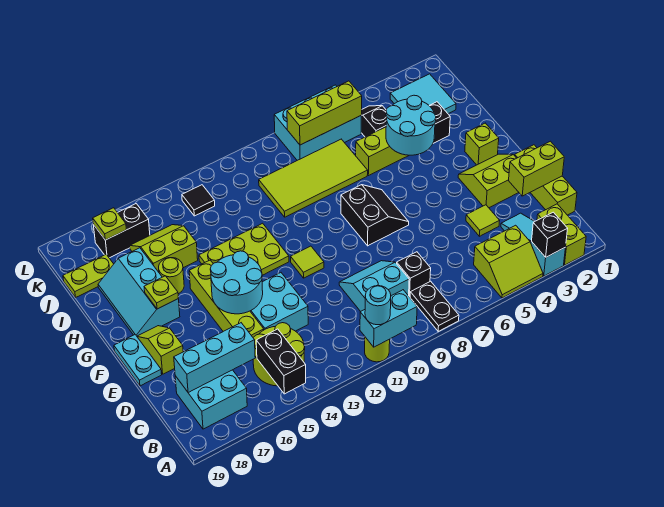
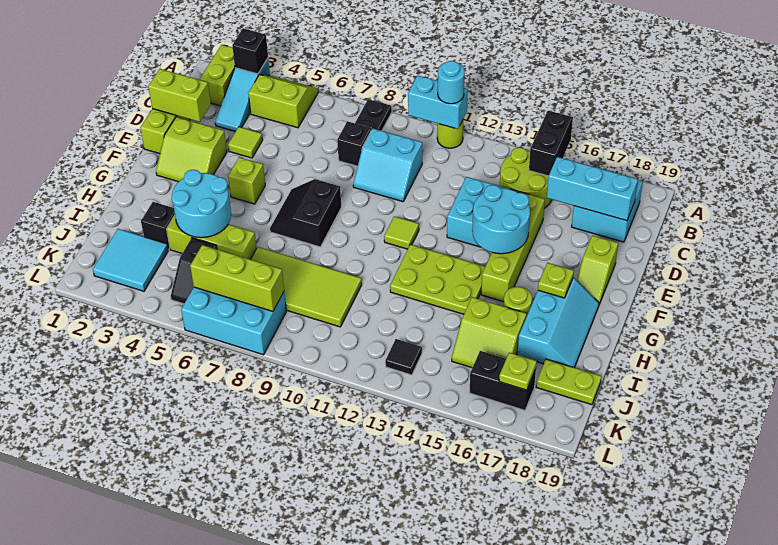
cyan plate E19:F19 level 1 -> none
lime brick G2 level 1 -> lime brick F5 level 1

